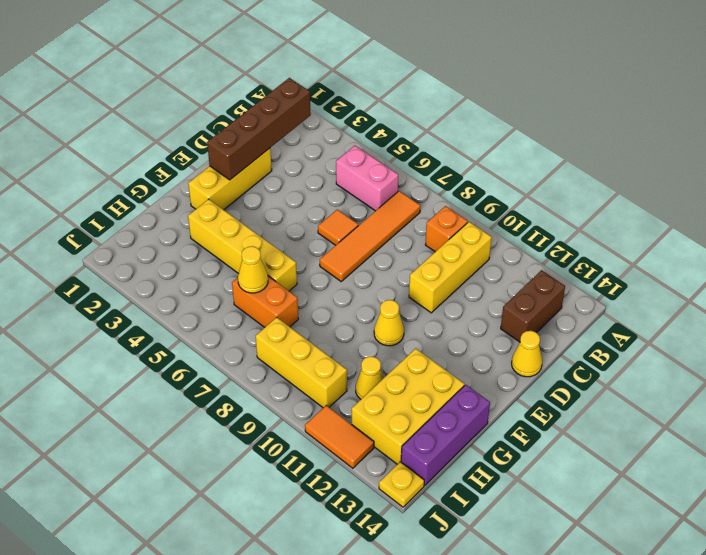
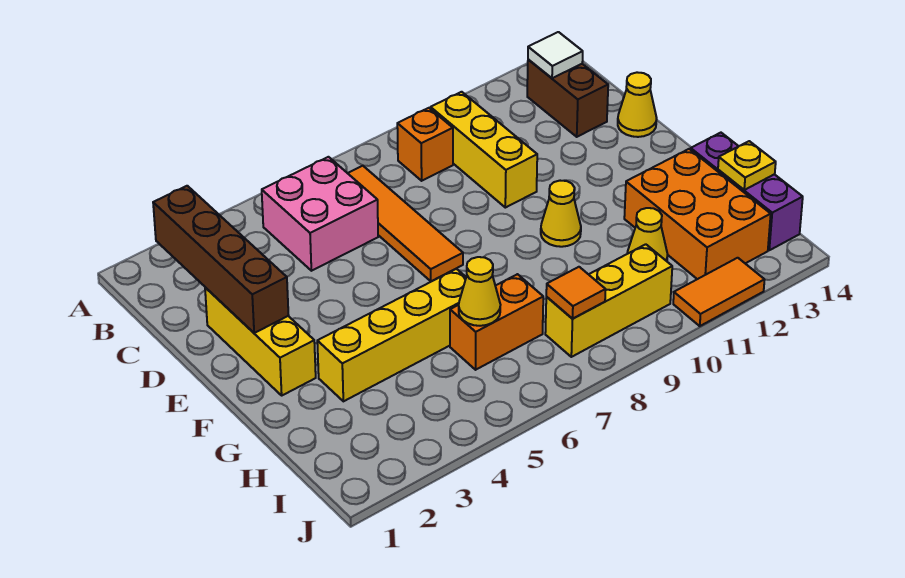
pink brick B5:B6 level 1 -> pink brick B5:C6 level 1
none -> white tile B13 level 2
orange tile D6 level 1 -> orange tile I8 level 2
yellow brick G12:I13 level 1 -> orange brick G12:I13 level 1
yellow plate J14 level 1 -> yellow plate H14 level 2

